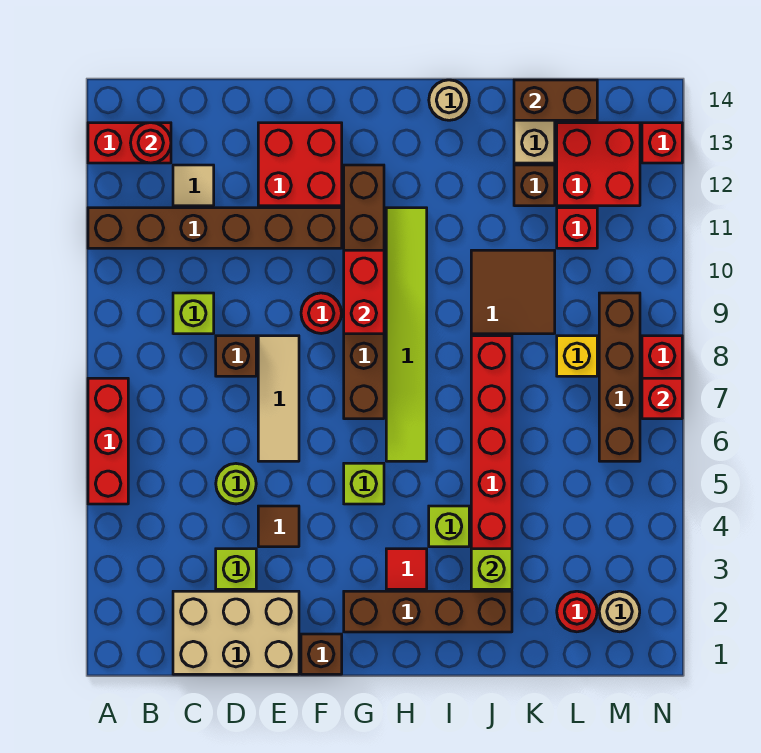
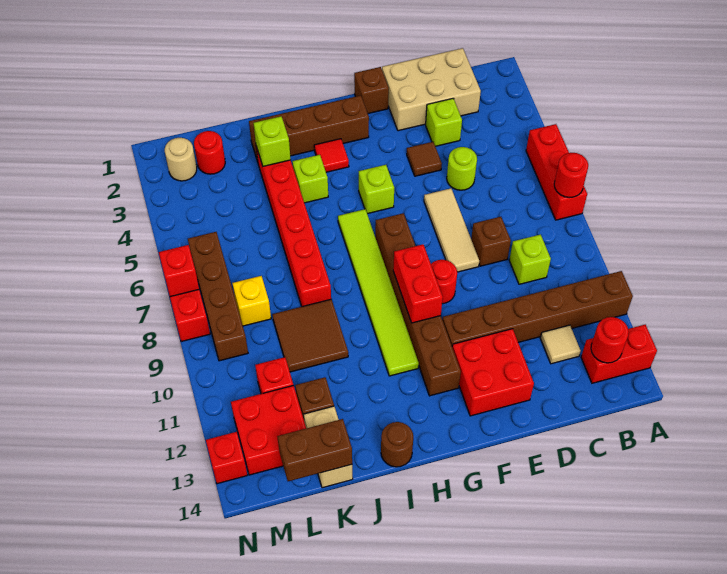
none -> red round brick A7 level 2
tan round brick I14 level 1 -> brown round brick I14 level 1

